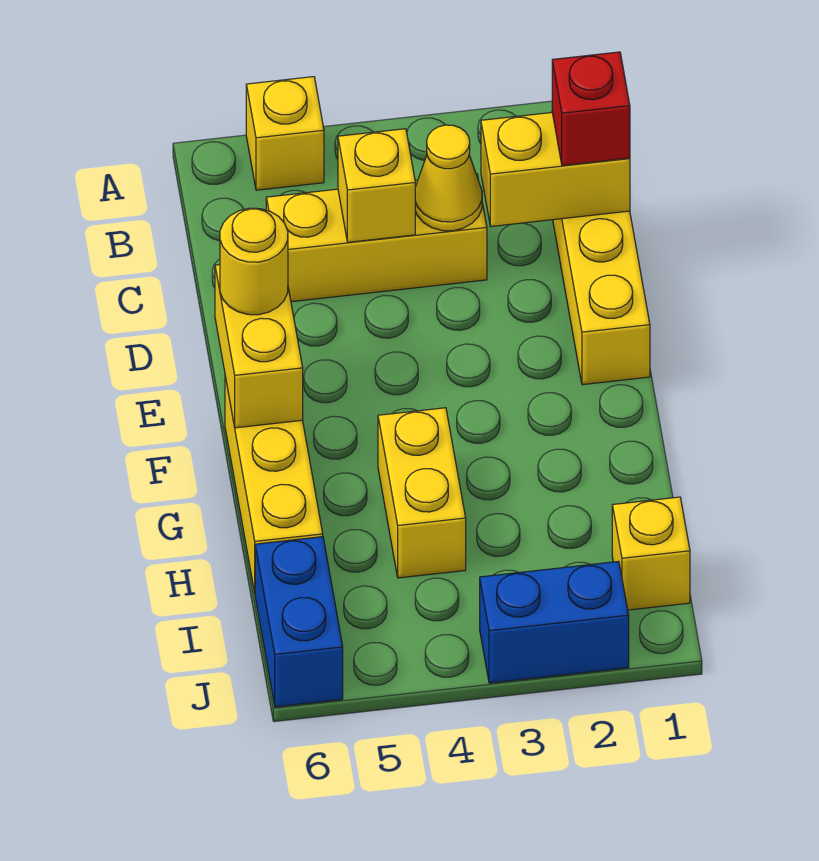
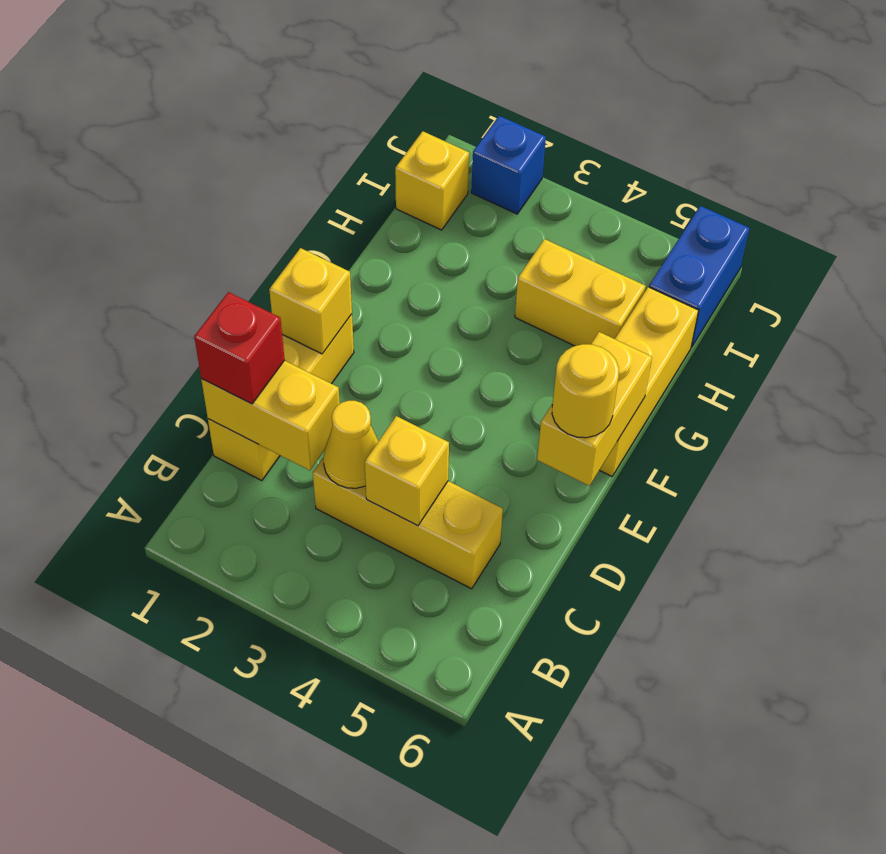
yellow brick A5 level 1 -> yellow brick E1 level 2
yellow brick G4:H4 level 1 -> yellow brick H4:H5 level 1
blue brick J2:J3 level 1 -> blue brick J2 level 1

